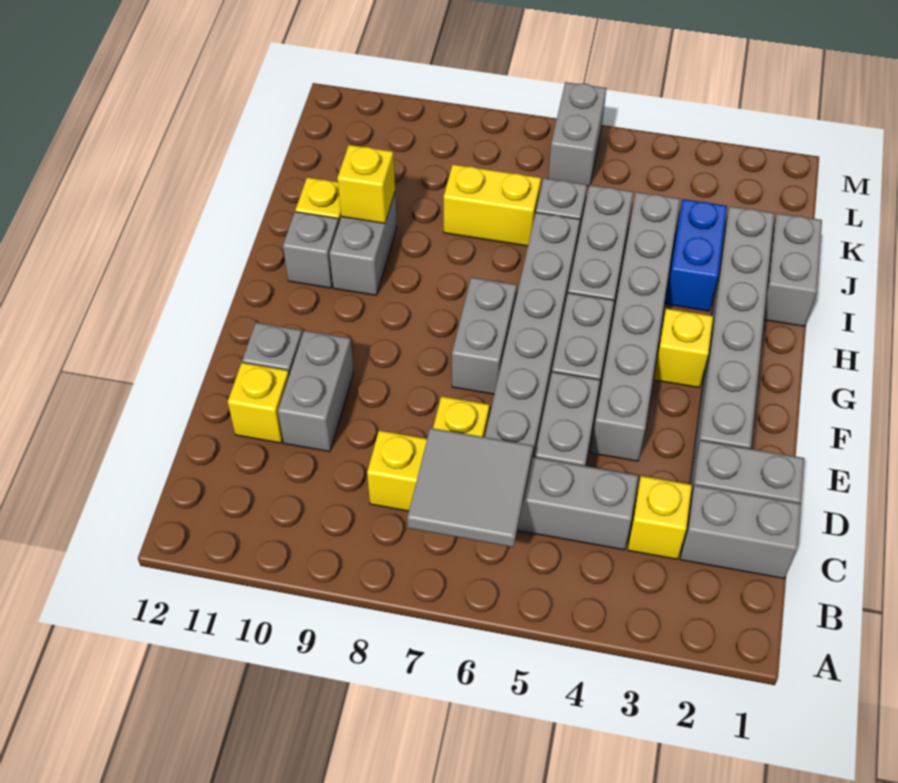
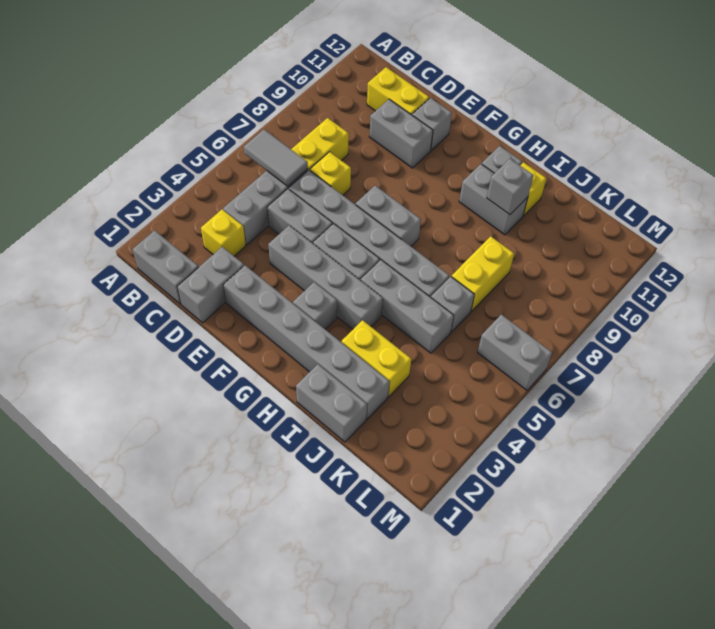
grey tile B6:C7 level 2 -> grey tile B6:C6 level 2
grey brick C1:C2 level 1 -> grey brick B1:C1 level 1
yellow brick D11 level 1 -> yellow brick C11:D11 level 1
grey brick E4:J4 level 1 -> grey brick E4:H4 level 1
yellow brick G3 level 1 -> grey brick G3 level 1
blue brick I3:J3 level 1 -> yellow brick I3:J3 level 1
yellow brick I10 level 2 -> grey brick I10 level 2

